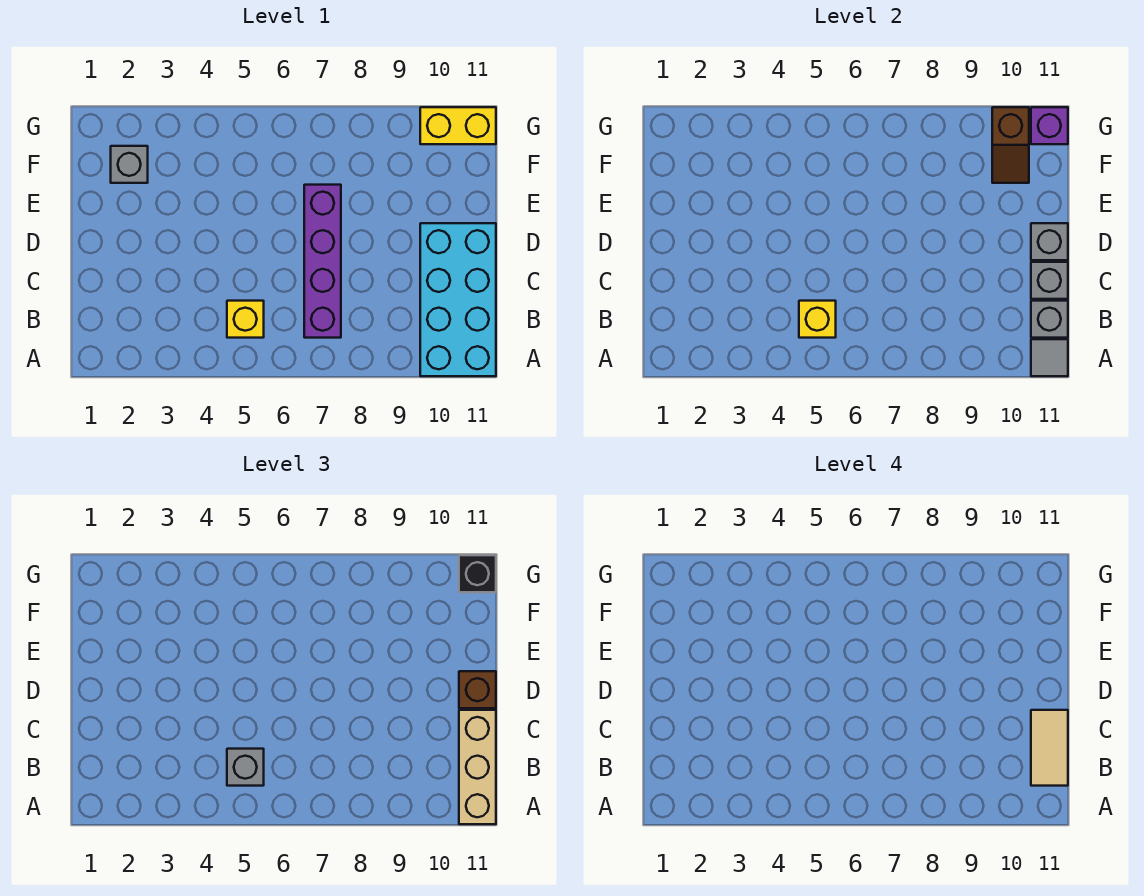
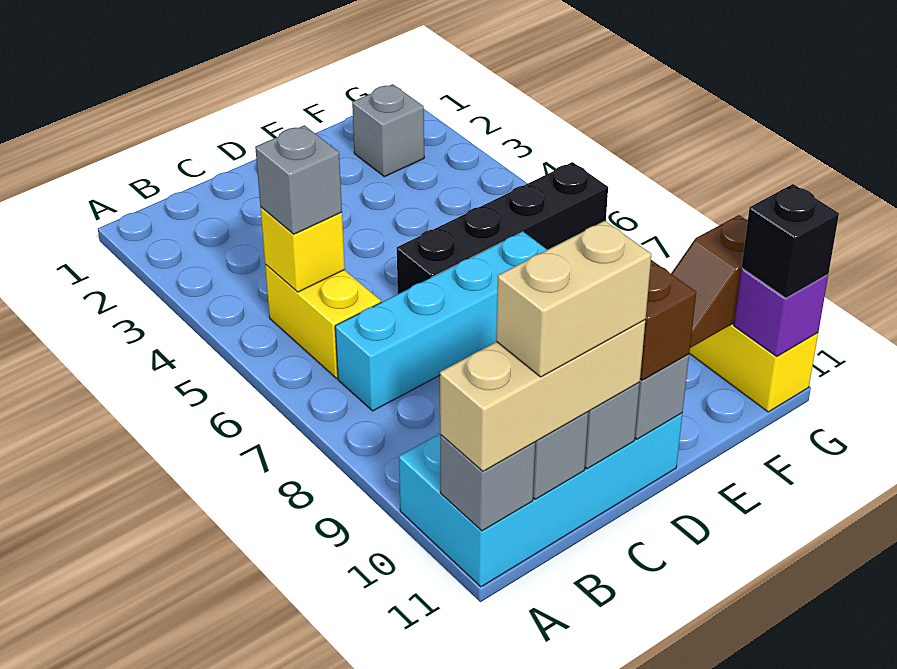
grey tile A11 level 2 -> grey brick A11 level 2
yellow brick B5 level 1 -> yellow brick B5:B6 level 1
purple brick B7:E7 level 1 -> cyan brick B7:E7 level 1
tan tile B11:C11 level 4 -> tan brick B11:C11 level 4
none -> black brick D6:G6 level 1

